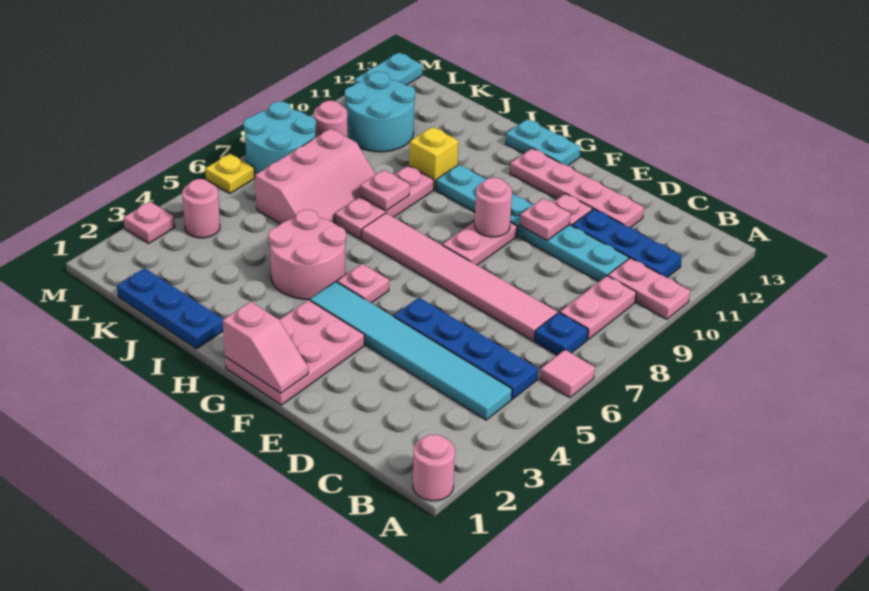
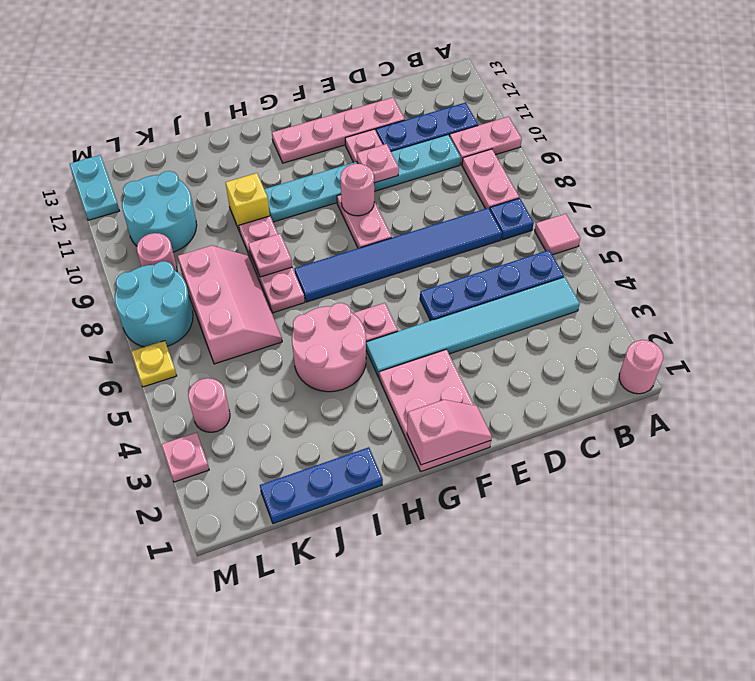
pink tile C7:H7 level 1 -> blue tile C7:H7 level 1
cyan plate G13:H13 level 1 -> none

